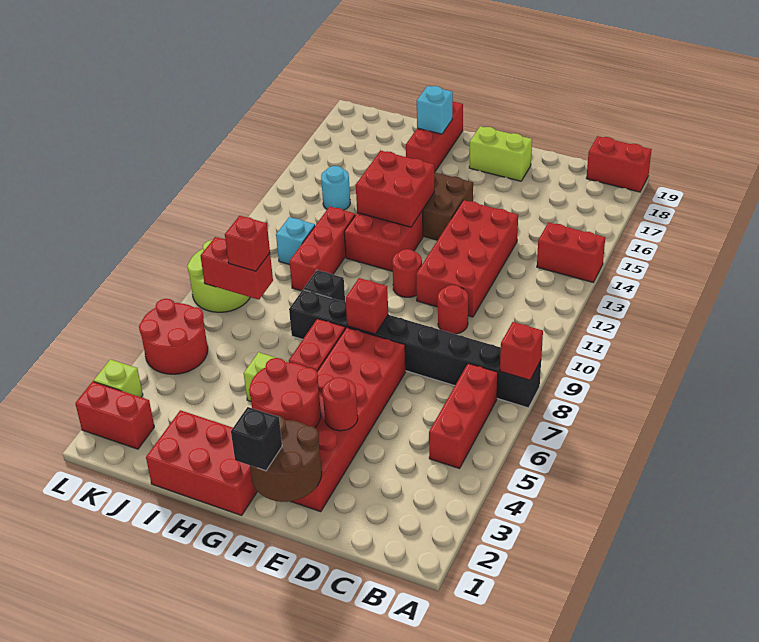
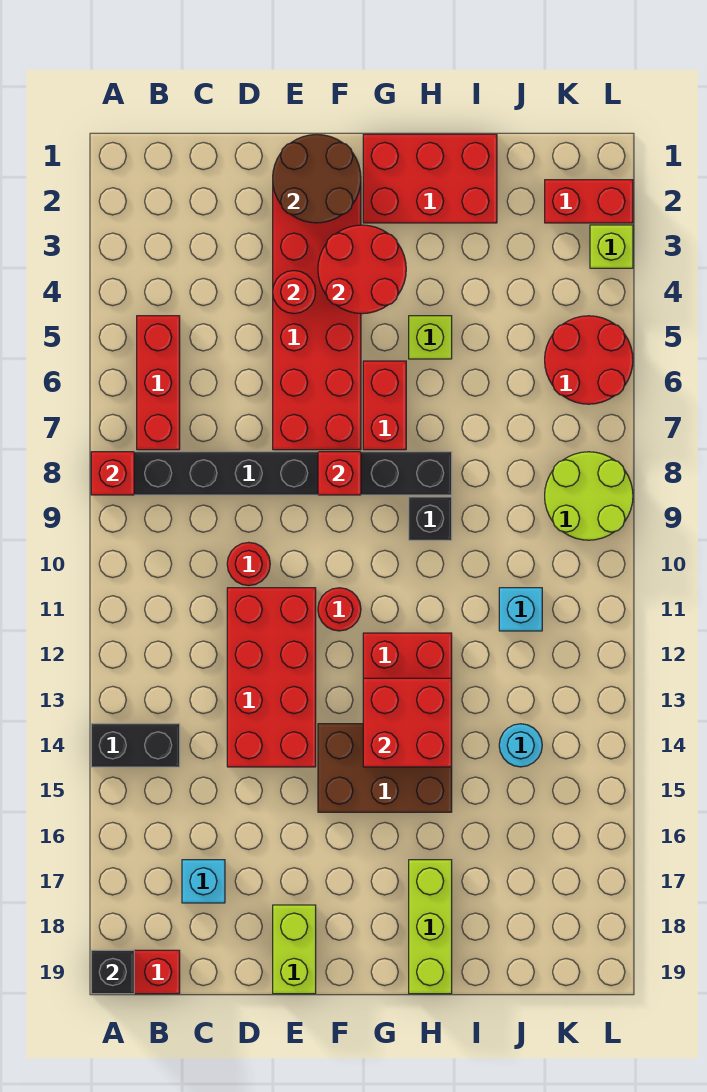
red brick A14:B14 level 1 -> black brick A14:B14 level 1
lime brick E18:F18 level 1 -> lime brick E18:E19 level 1
black brick F1 level 3 -> black brick A19 level 2
red brick H17:H19 level 1 -> lime brick H17:H19 level 1
cyan brick H18 level 2 -> cyan brick C17 level 1
red brick I10:I12 level 1 -> none
red brick J8:K8 level 2 -> none
red brick J8 level 3 -> none

